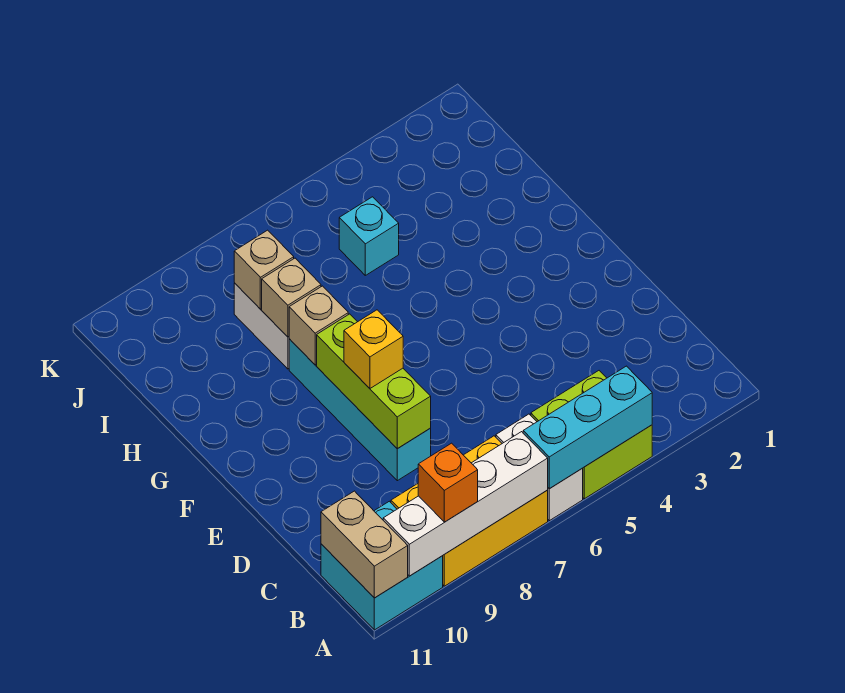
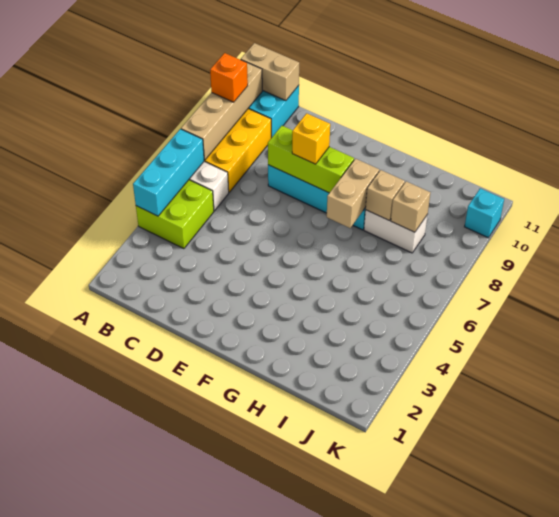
white brick A7:A10 level 2 -> tan brick A7:A10 level 2
tan brick G8 level 2 -> tan brick G7:G8 level 2
cyan brick I5 level 1 -> cyan brick K10 level 1

